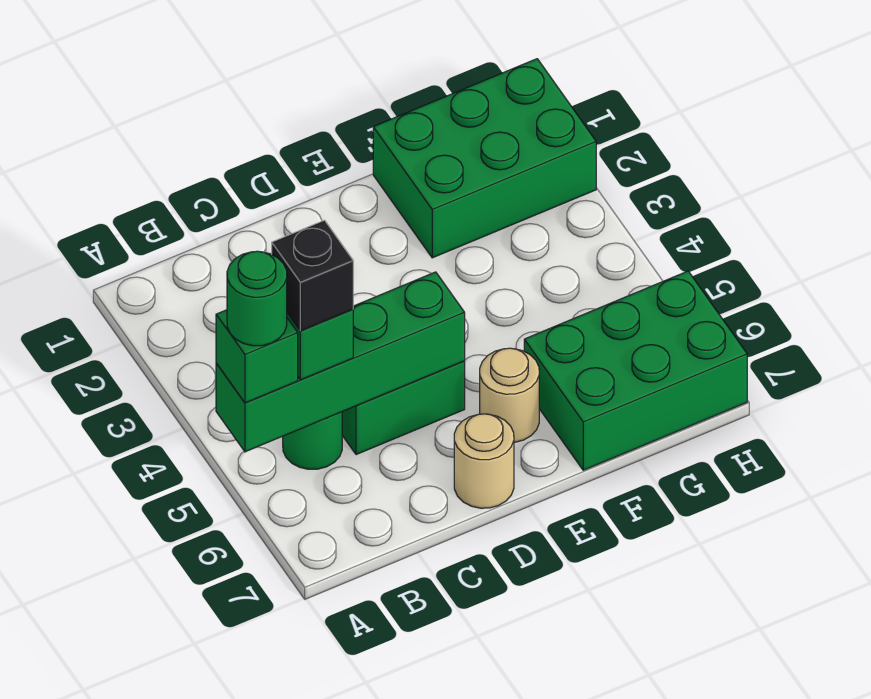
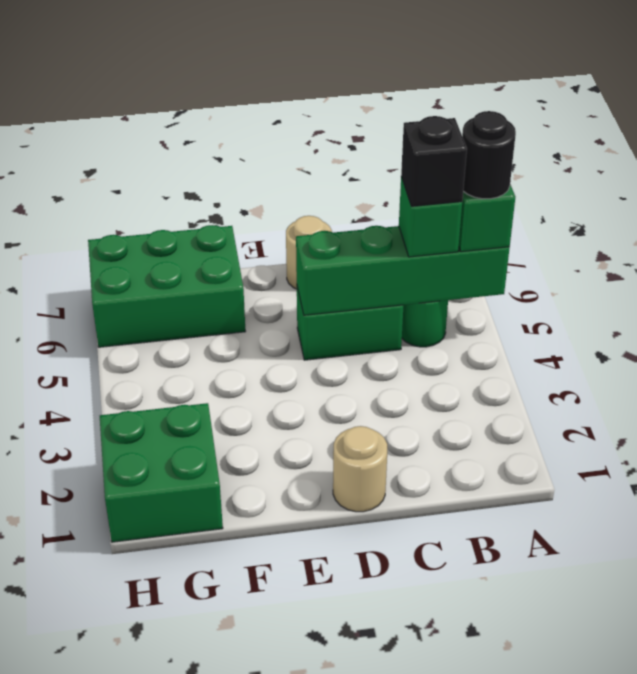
green round brick A5 level 4 -> black round brick A5 level 4
tan round brick E6 level 1 -> tan round brick D1 level 1
green brick F1:H2 level 1 -> green brick G1:H2 level 1

